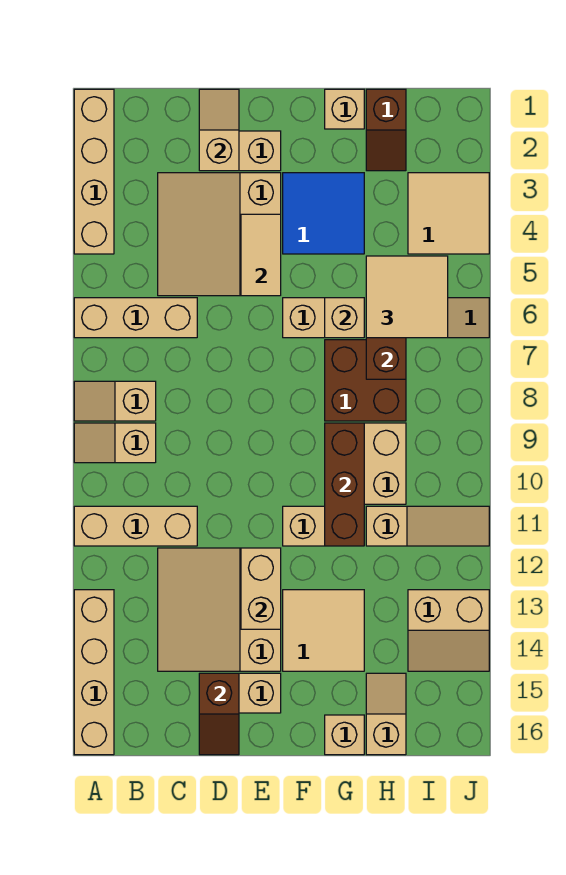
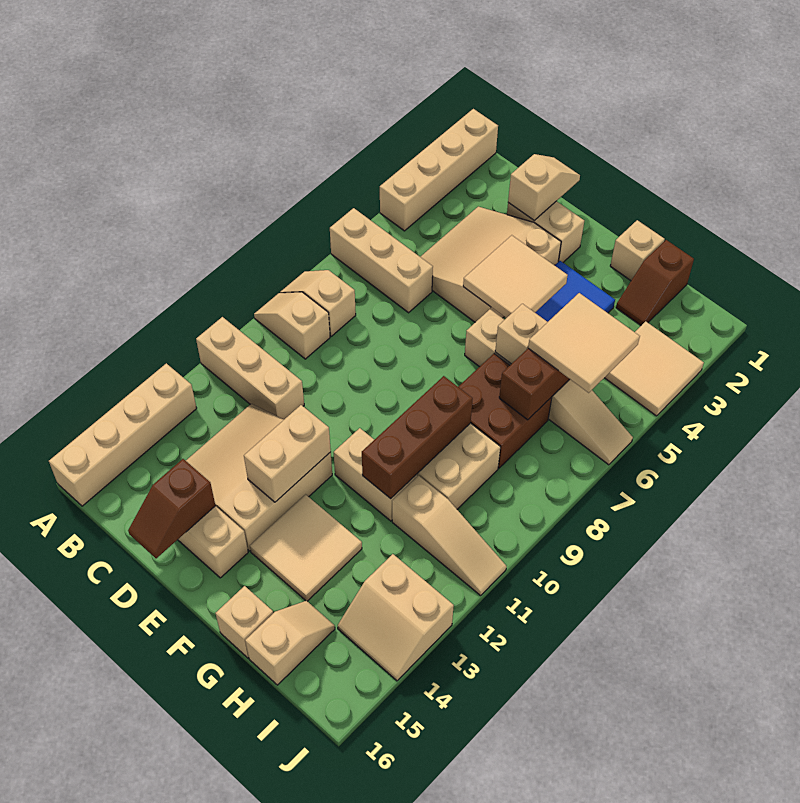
tan tile E4:E5 level 2 -> tan tile E4:F5 level 2

